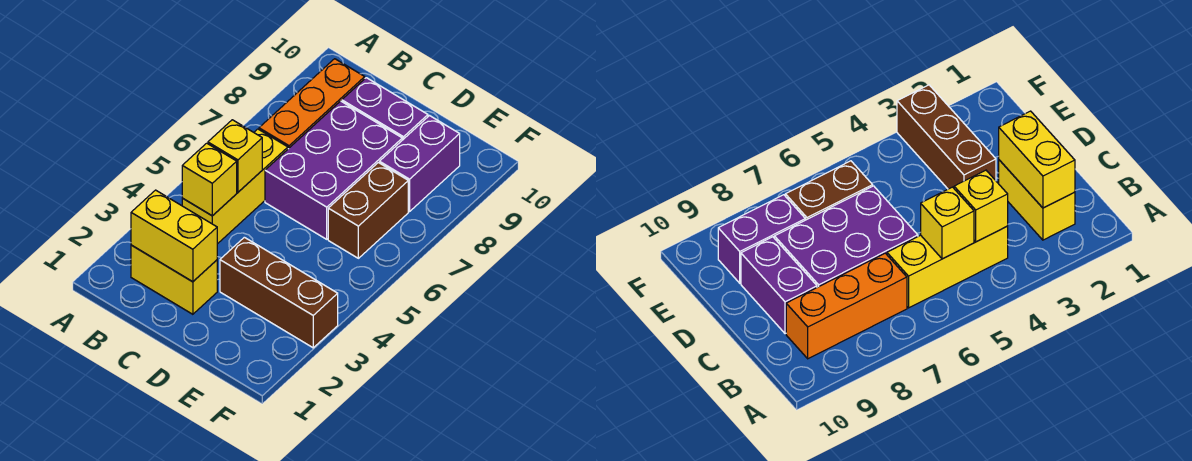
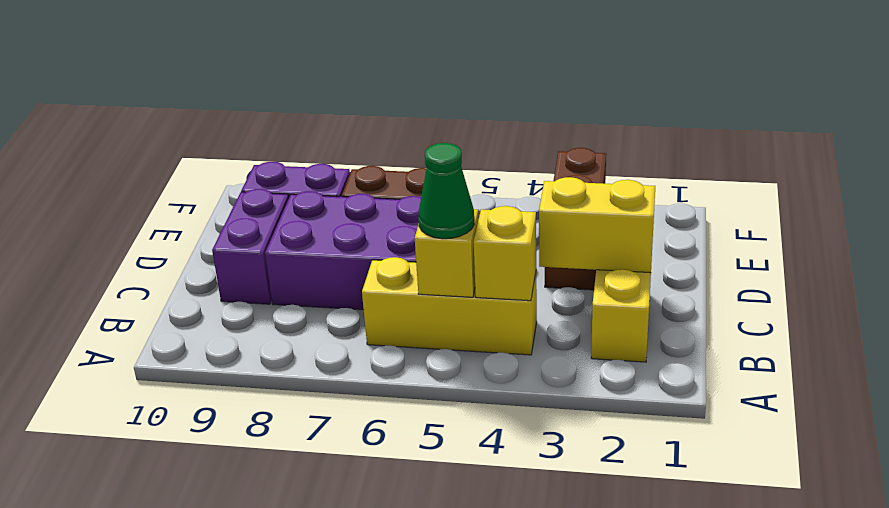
yellow brick B2:C2 level 2 -> yellow brick C2:C3 level 2
none -> green cone B5 level 3
orange brick B7:B9 level 1 -> none

